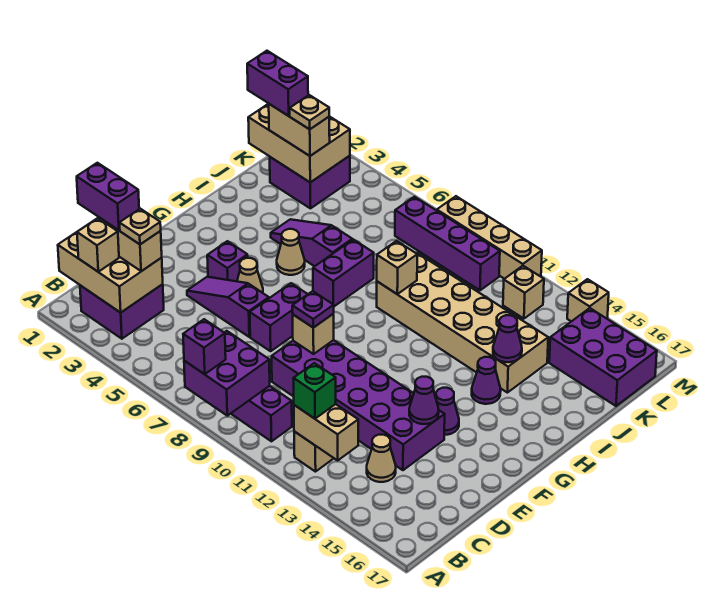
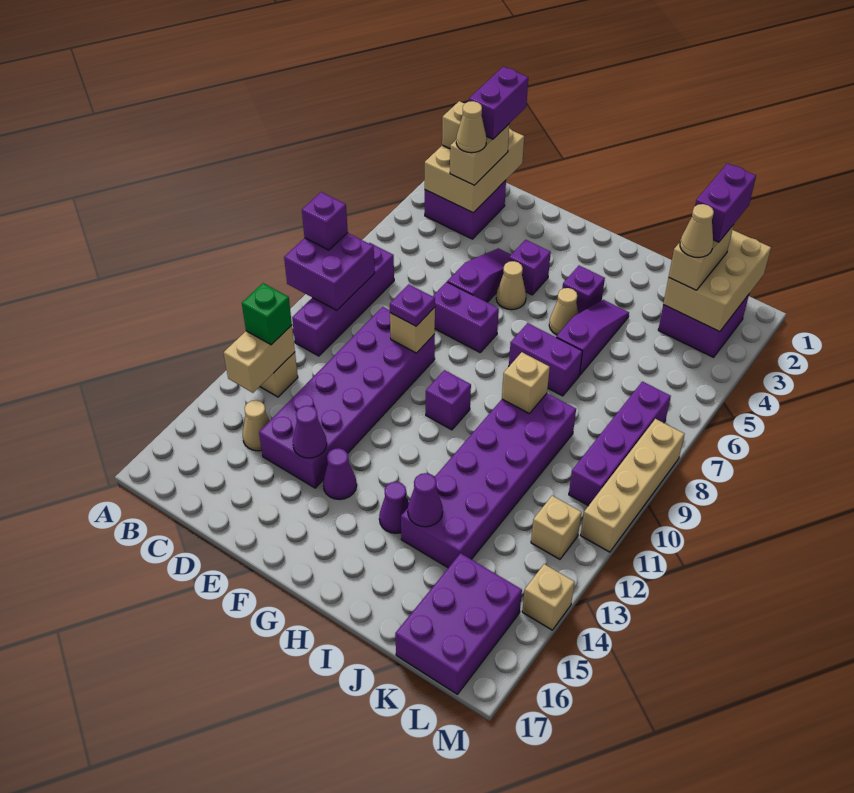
tan plate C3 level 4 -> tan cone C3 level 4
none -> purple brick G10 level 1
none -> purple brick H4 level 1
tan brick I9:J14 level 1 -> purple brick I9:J14 level 1
tan plate K3 level 4 -> tan cone K3 level 4

